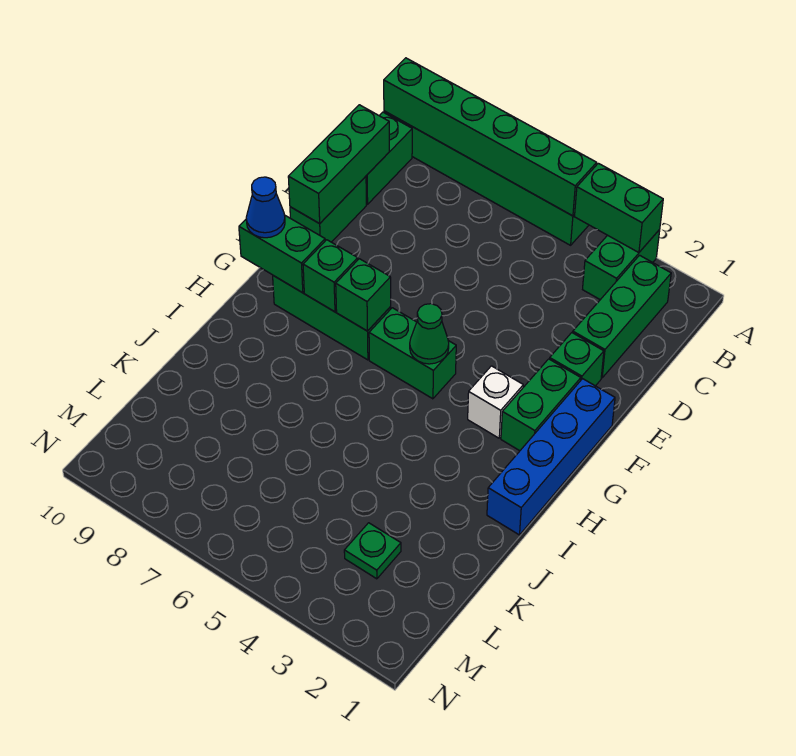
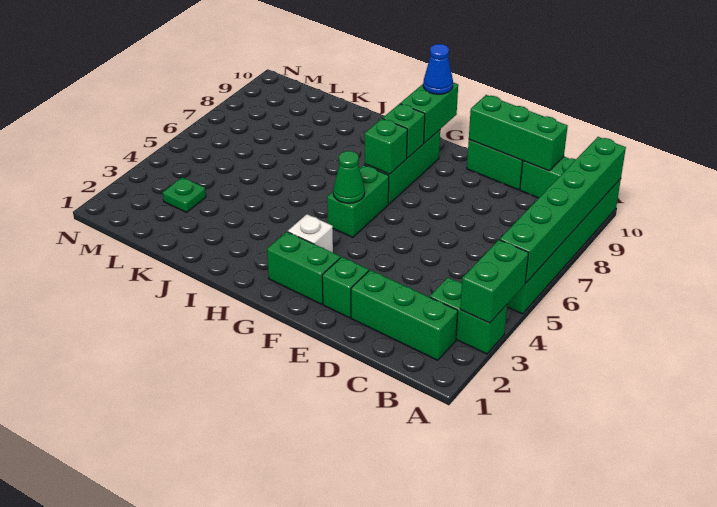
blue brick F1:I1 level 1 -> none

